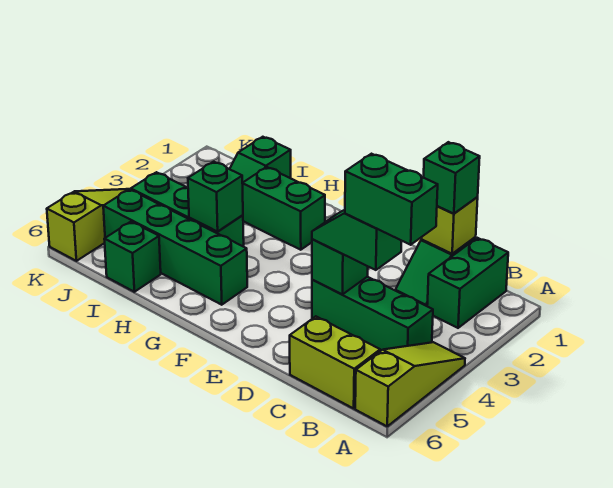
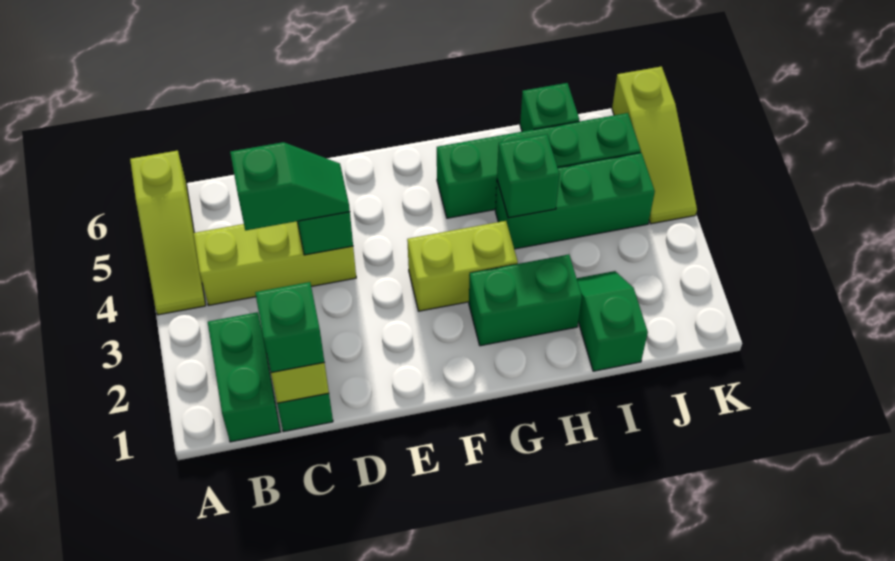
green brick B4:D4 level 1 -> lime brick B4:D4 level 1
green brick B4:C4 level 4 -> none
lime brick B6:C6 level 1 -> lime brick F3:G3 level 1

